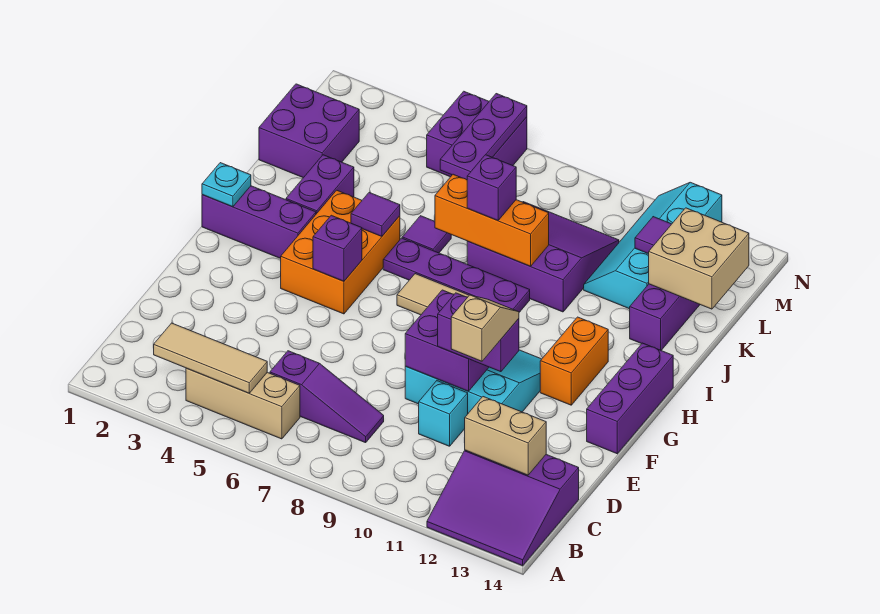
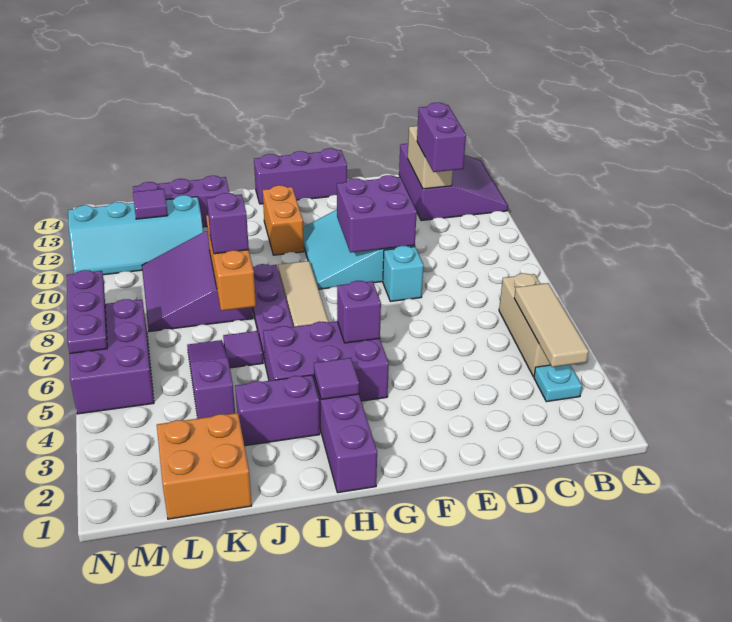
purple slope C6:C8 level 1 top 6 -> purple slope K4:K6 level 1 top 4
cyan brick D10 level 1 -> cyan brick E8 level 1
tan slope D11:E11 level 4 top D -> none
purple brick E10:E11 level 3 -> purple brick C11:C12 level 3
orange brick G4:I5 level 1 -> purple brick G4:I5 level 1
orange brick G12:H12 level 1 -> orange brick H11:H12 level 1
cyan plate H1 level 2 -> cyan plate B3 level 1
purple tile I5 level 2 -> purple tile H3 level 2
purple brick K1:L2 level 1 -> orange brick K1:L2 level 1
tan brick K13:L14 level 2 -> none
purple plate L6:N6 level 2 -> purple plate N6:N8 level 2
purple brick M5:N6 level 1 -> purple brick M5:N7 level 1

